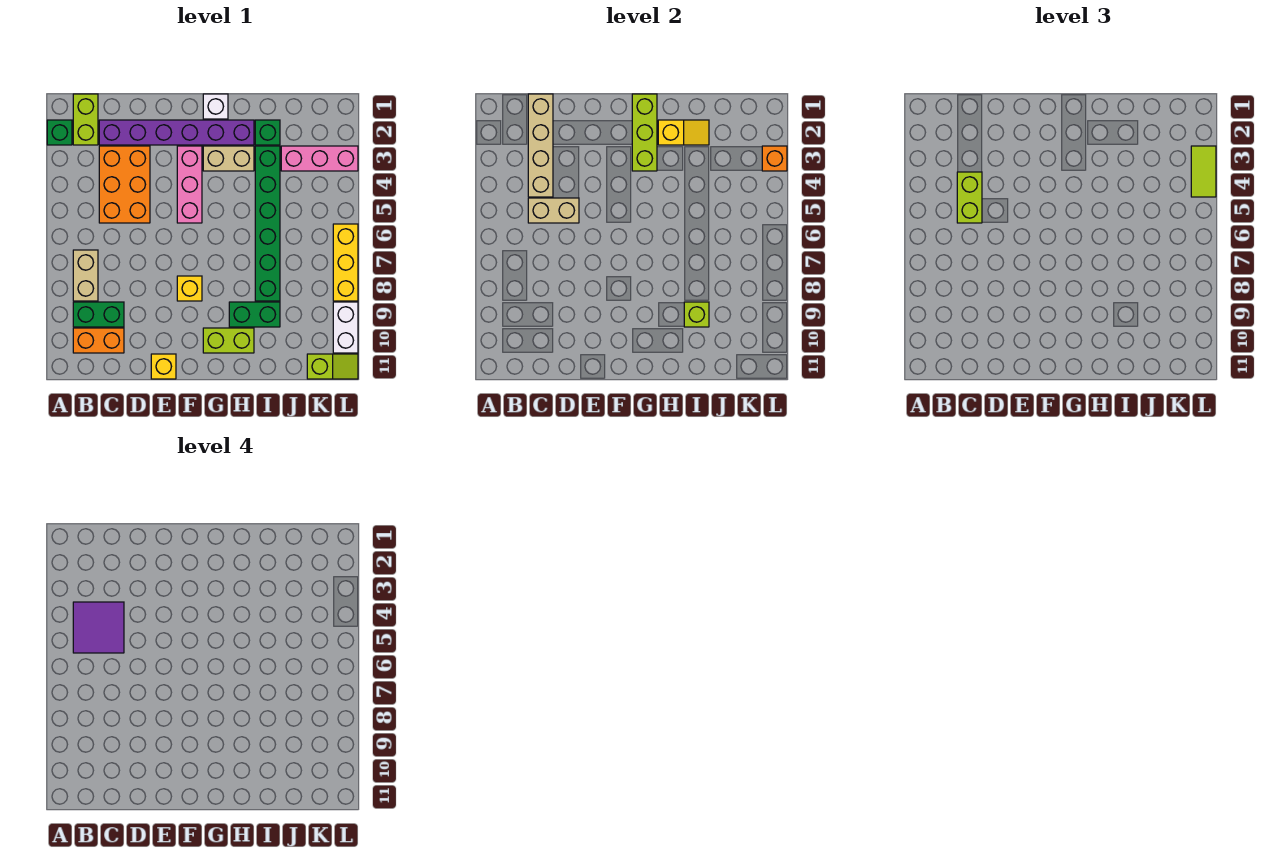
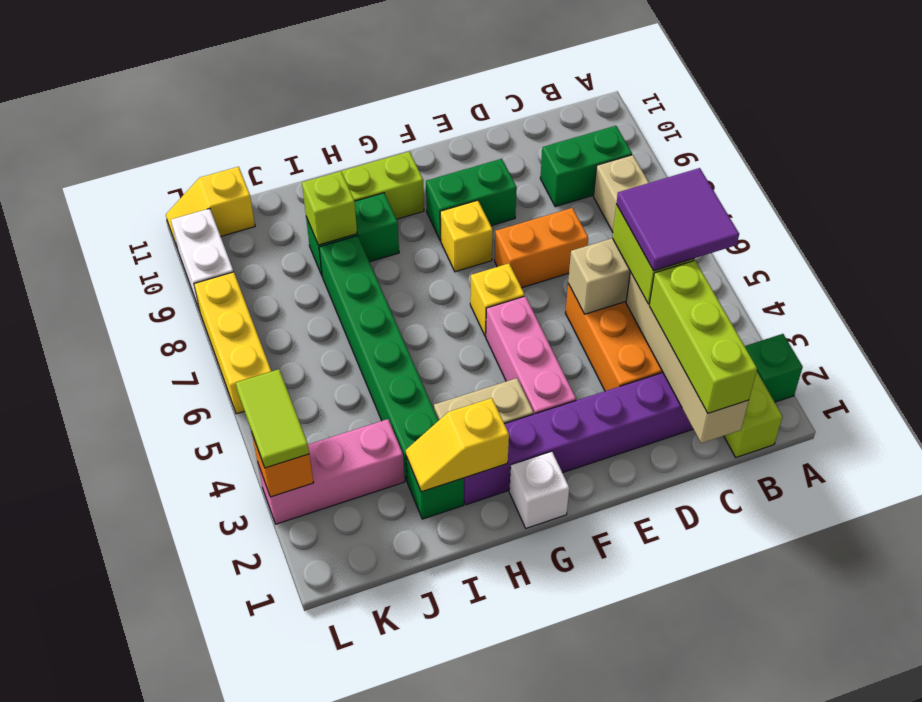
orange brick B10:C10 level 1 -> orange brick D7:E7 level 1
none -> green brick E9:F9 level 1
yellow brick E11 level 1 -> yellow brick F6 level 1
lime brick G1:G3 level 2 -> lime brick C1:C3 level 3
lime slope K11:L11 level 1 top K -> yellow slope K11:L11 level 1 top K

